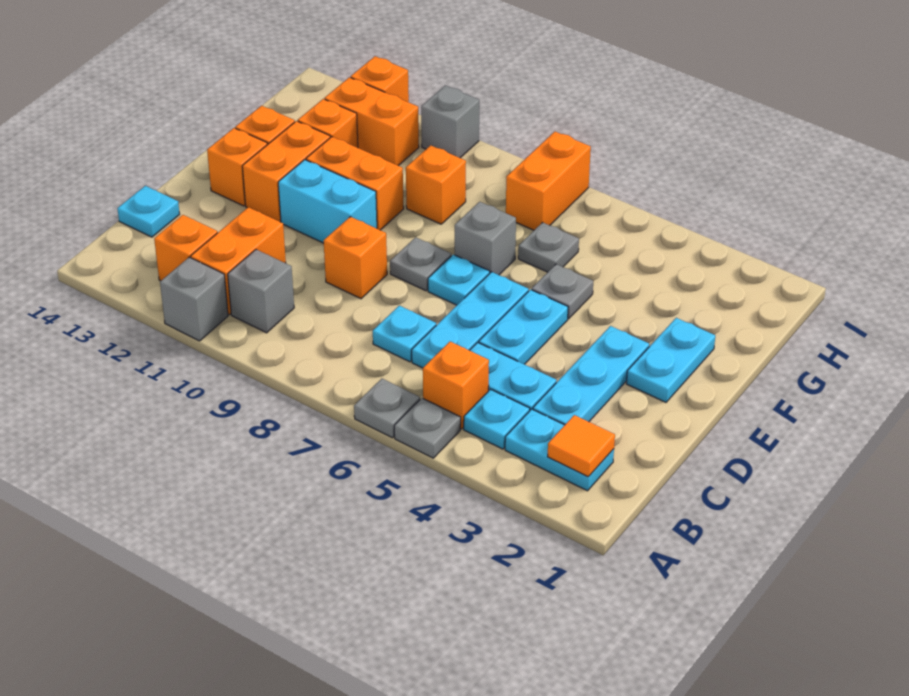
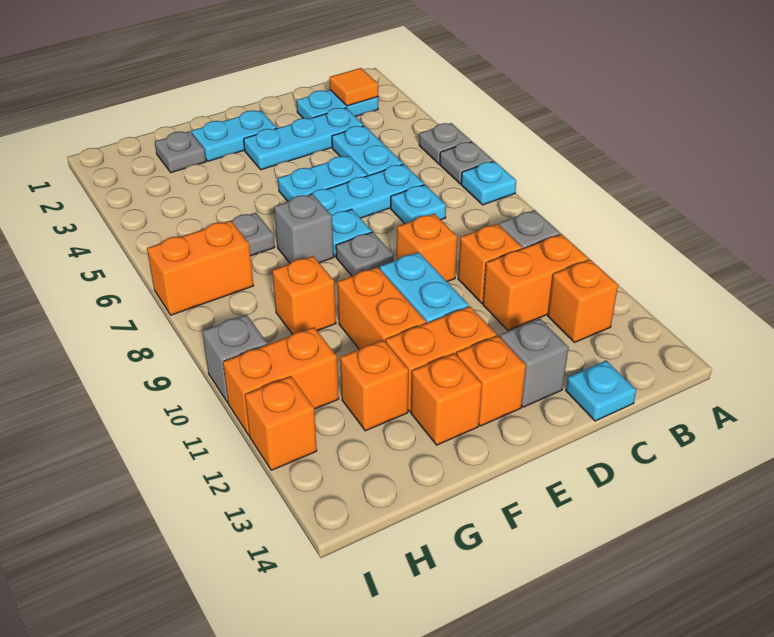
grey brick A11 level 1 -> grey brick D13 level 1
cyan plate B2:B3 level 1 -> cyan plate B2:C2 level 1
cyan plate B4 level 1 -> cyan plate A7 level 1
orange brick B5 level 1 -> orange brick C10 level 1
grey plate F5 level 1 -> grey plate G2 level 1
orange brick H11:H12 level 1 -> orange brick H11:I11 level 1

